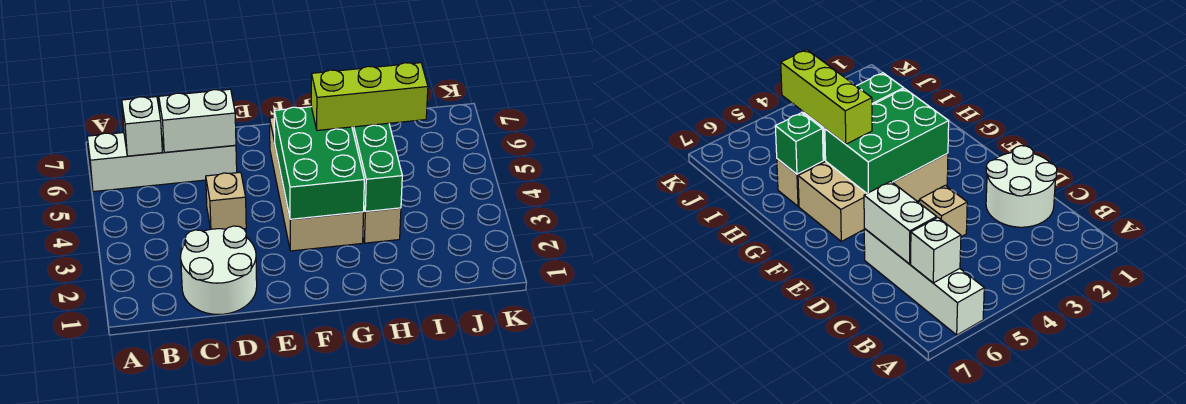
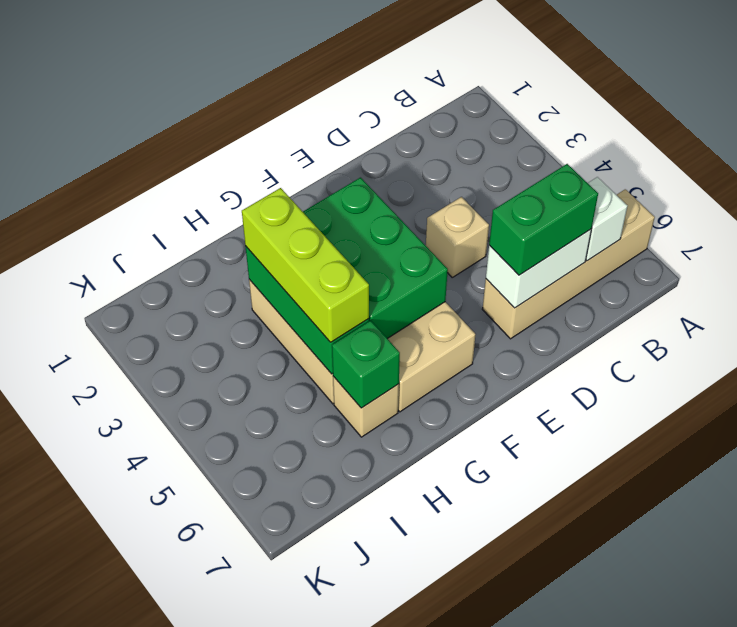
white brick A6:D6 level 1 -> tan brick A6:D6 level 1
white round brick C1:D2 level 1 -> none
none -> green brick C6:D6 level 3
lime brick G5:I5 level 3 -> lime brick H3:H5 level 3

